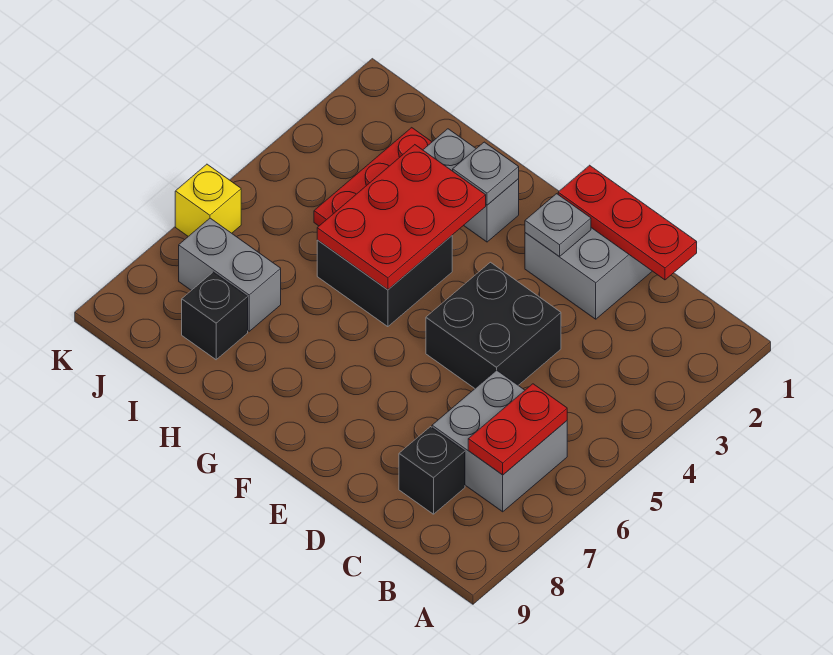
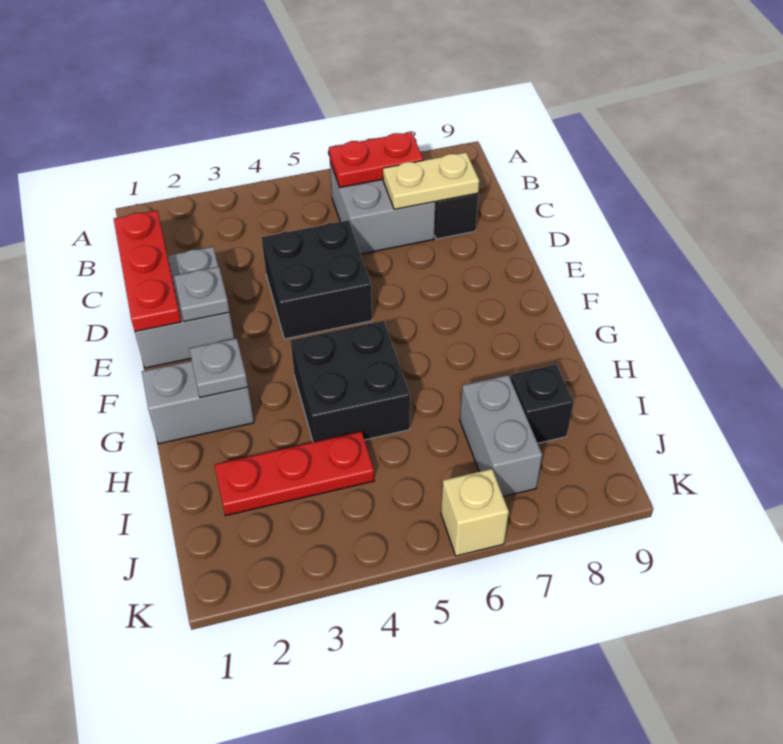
none -> tan plate C7:C8 level 2
grey brick G2:H2 level 1 -> grey brick G1:G2 level 1
red plate G3:H5 level 2 -> none
yellow brick K6 level 1 -> tan brick K6 level 1

